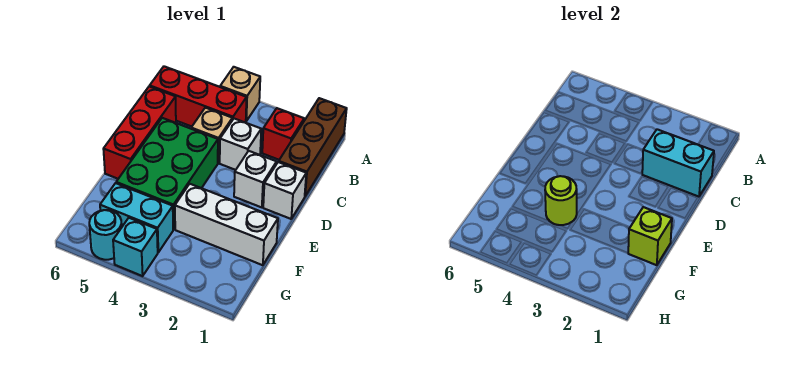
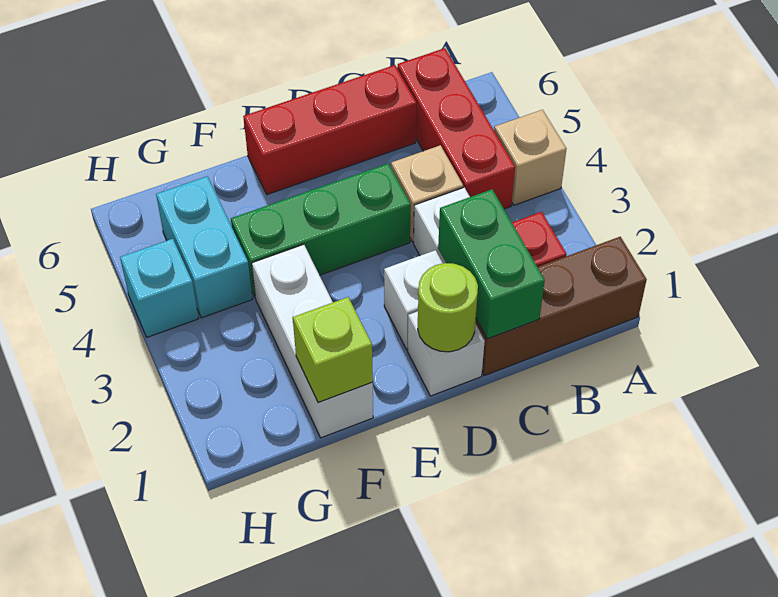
cyan brick C1:C2 level 2 -> green brick C1:C2 level 2
green brick D4:F5 level 1 -> green brick D4:F4 level 1
lime round brick F4 level 2 -> lime round brick D1 level 2
cyan round brick H5 level 1 -> none

